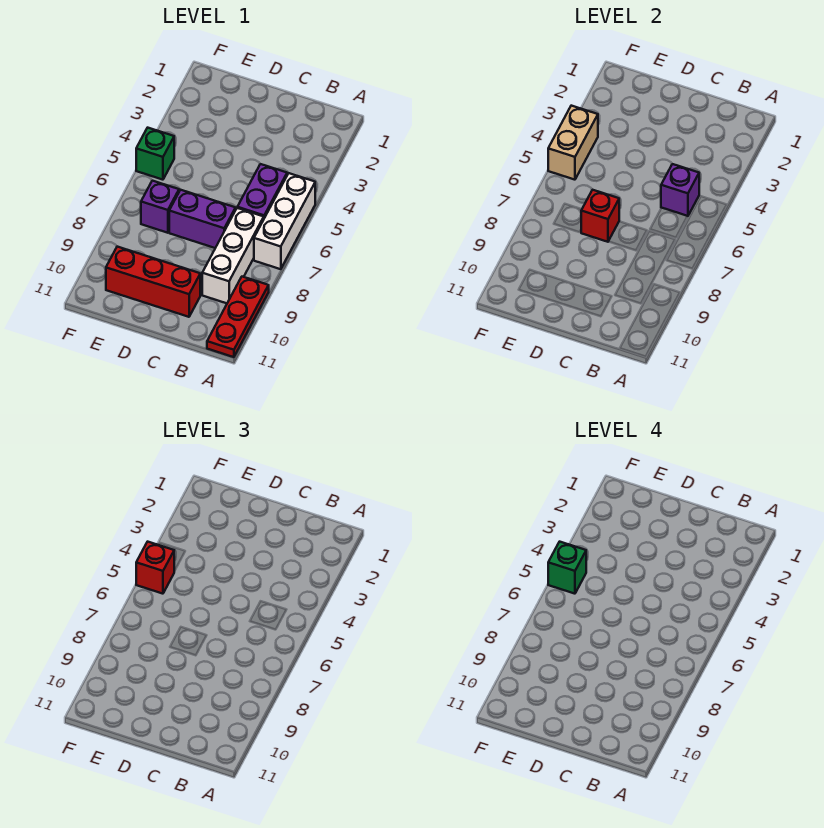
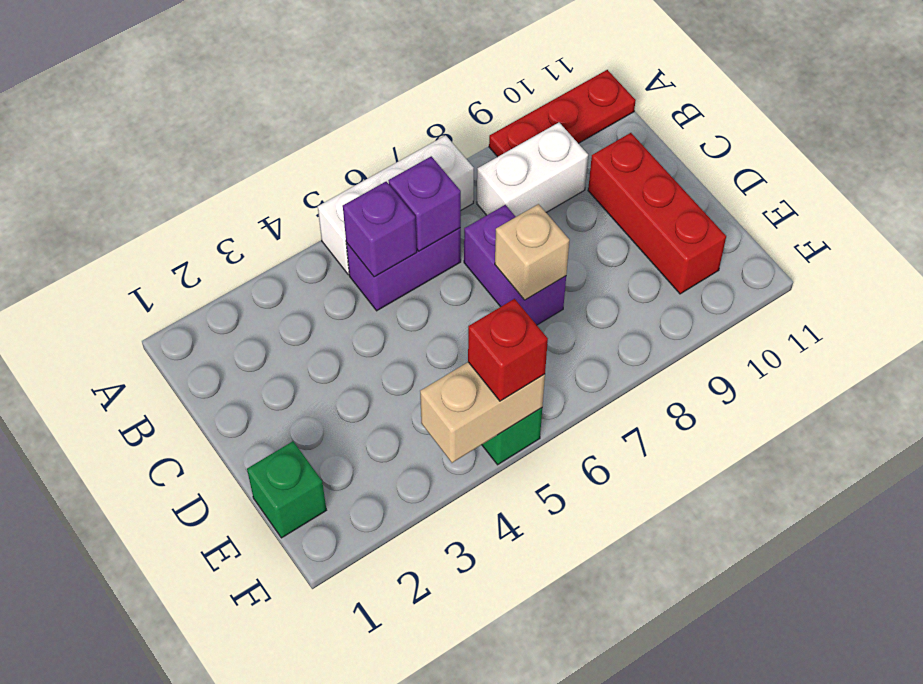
white brick B7:B9 level 1 -> white brick B8:B9 level 1
red brick D7 level 2 -> tan brick D7 level 2
purple brick E7 level 1 -> purple brick B6 level 2
green brick F5 level 4 -> green brick E1 level 1

